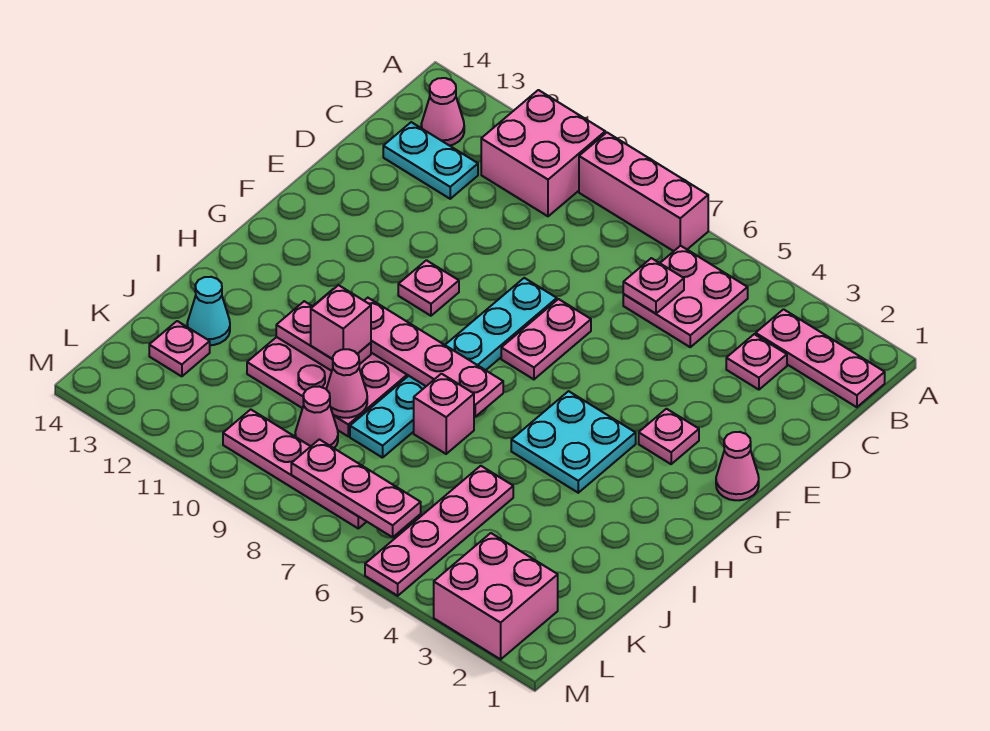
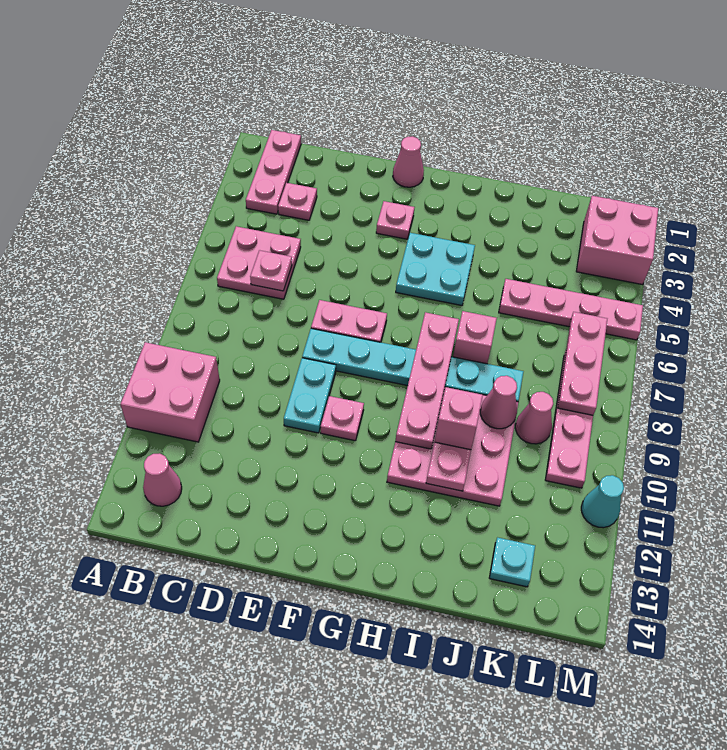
pink brick A7:A9 level 1 -> none
cyan plate C12:C13 level 1 -> cyan plate E9:E10 level 1
cyan cone J13 level 1 -> cyan cone M11 level 1
pink plate K13 level 1 -> cyan plate K13 level 1

